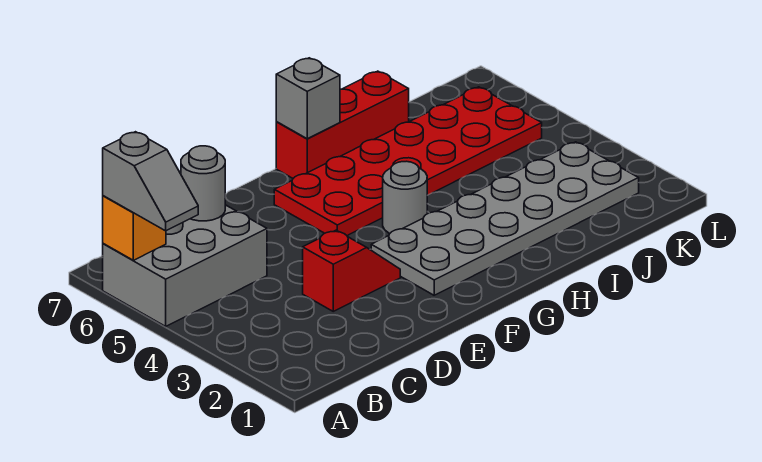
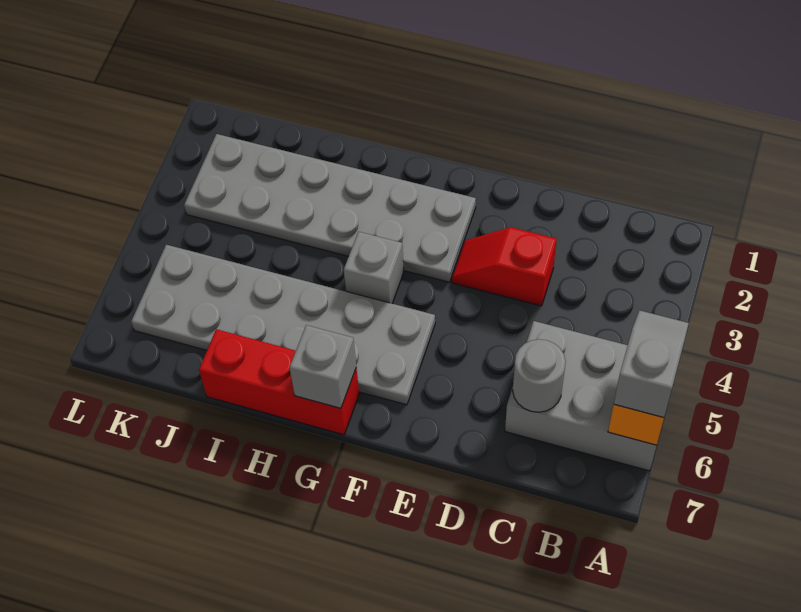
red plate F5:K6 level 1 -> grey plate F5:K6 level 1
grey round brick G4 level 1 -> grey brick G4 level 1

